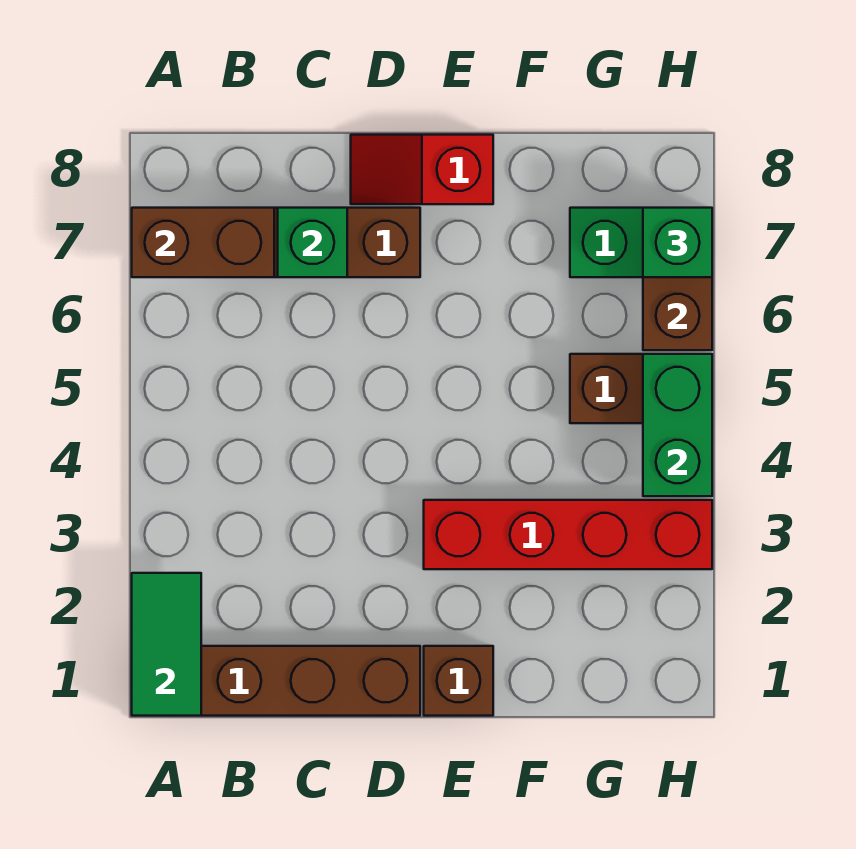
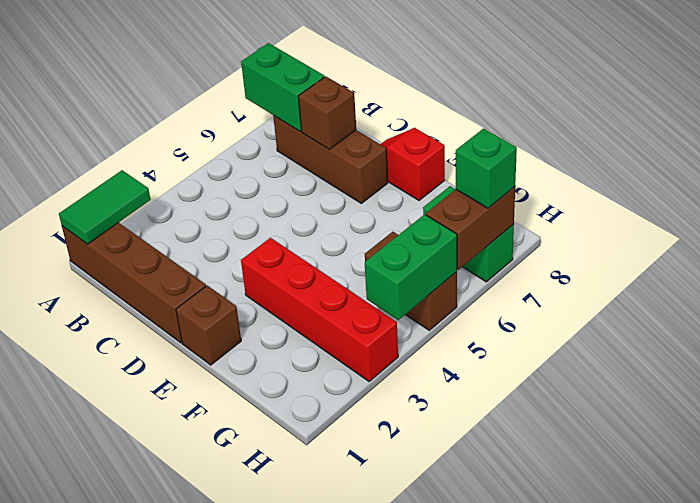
brown brick A7:B7 level 2 -> green brick A7:B7 level 2
green brick C7 level 2 -> brown brick C7 level 2

